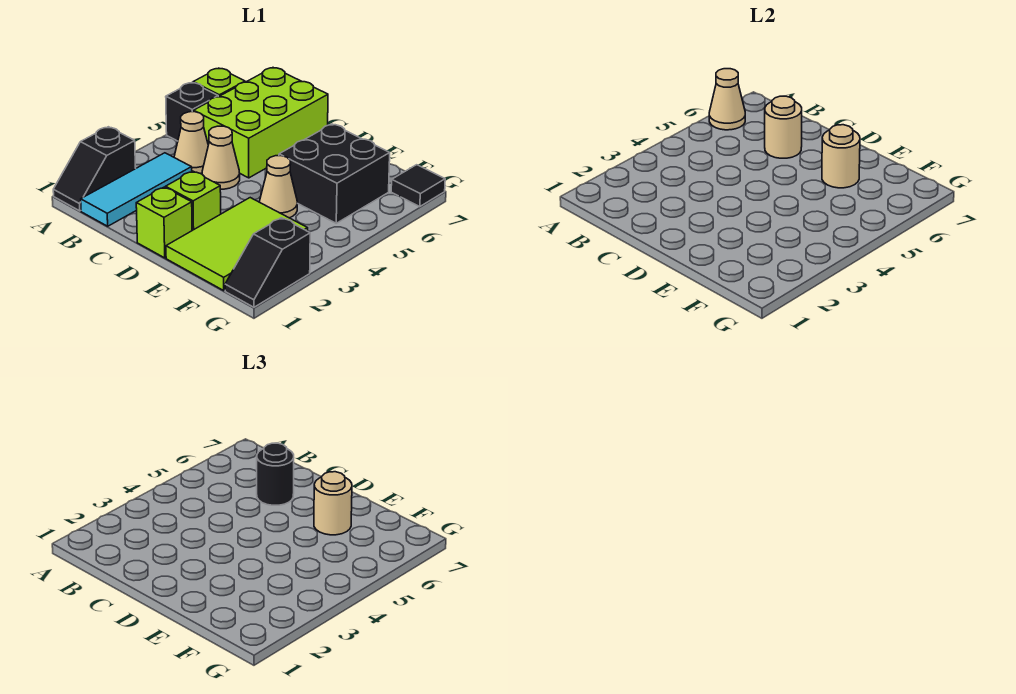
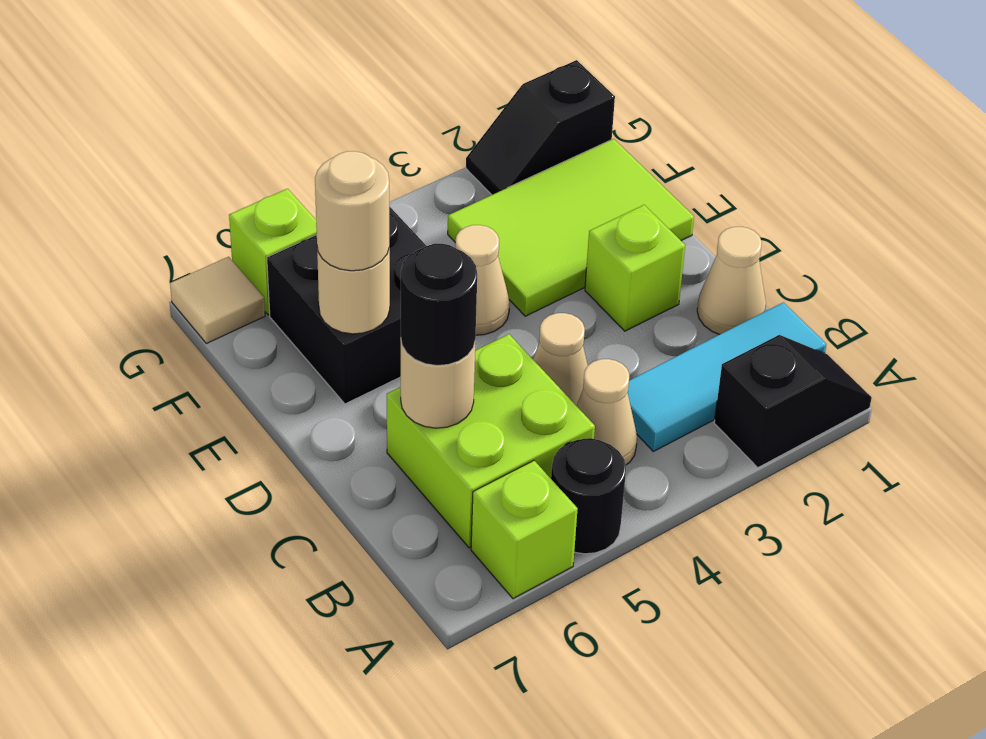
black brick A5 level 1 -> black round brick A5 level 1
tan cone A6 level 2 -> tan cone C1 level 1
lime brick B5:C7 level 1 -> lime brick B5:C6 level 1
lime brick D1 level 1 -> lime brick G6 level 1
black slope G1:G2 level 1 top 2 -> black slope G1:G2 level 1 top 1
black tile G7 level 1 -> tan tile G7 level 1

